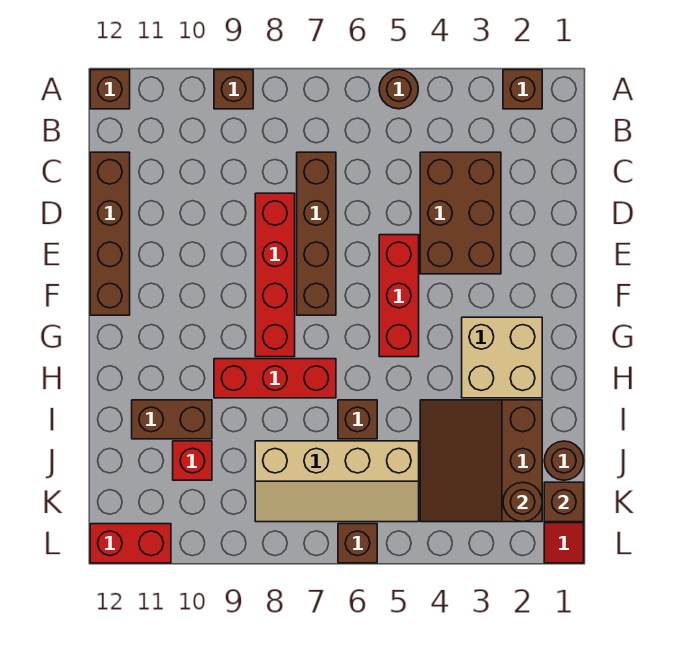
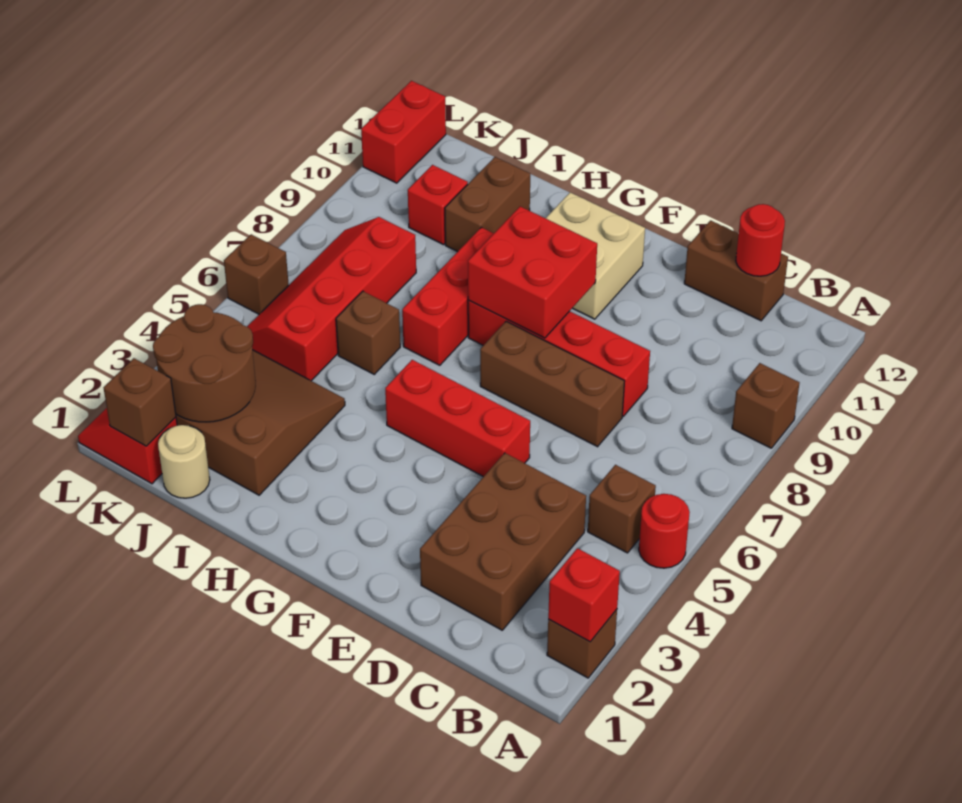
none -> red brick A2 level 2
brown round brick A5 level 1 -> red round brick A5 level 1
brown brick A12 level 1 -> brown brick B5 level 1
brown brick C3:E4 level 1 -> brown brick C2:D4 level 1
brown brick C7:F7 level 1 -> brown brick D7:F7 level 1
brown brick C12:F12 level 1 -> brown brick C12:D12 level 1
none -> red round brick C12 level 2
none -> red brick F8:G9 level 2
tan brick G2:H3 level 1 -> tan brick F10:G11 level 1
brown round brick J1 level 1 -> tan round brick J1 level 1
tan slope J5:K8 level 1 top J -> red slope J5:K8 level 1 top J
brown round brick K2 level 2 -> brown round brick J2:K3 level 2

